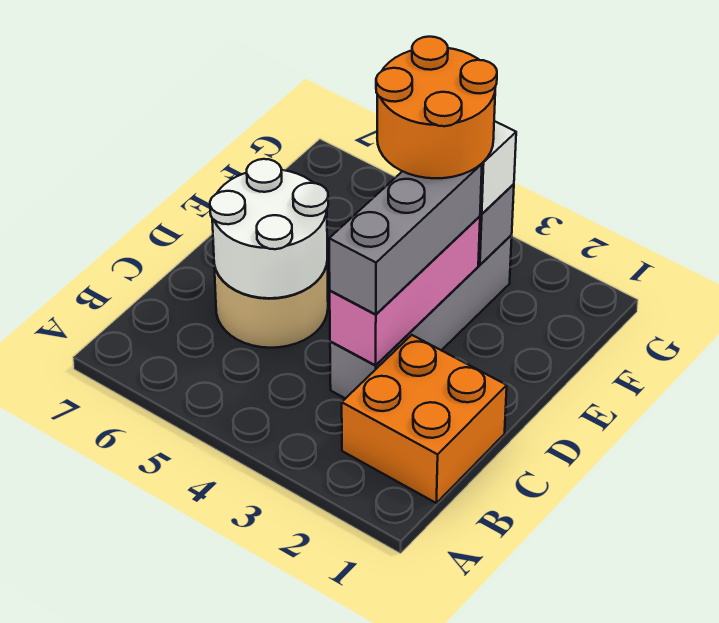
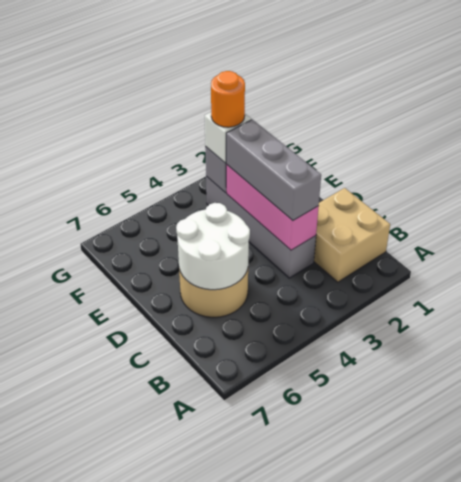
orange brick B1:C2 level 1 -> tan brick B1:C2 level 1
orange round brick E3:F4 level 4 -> orange round brick F3 level 4

